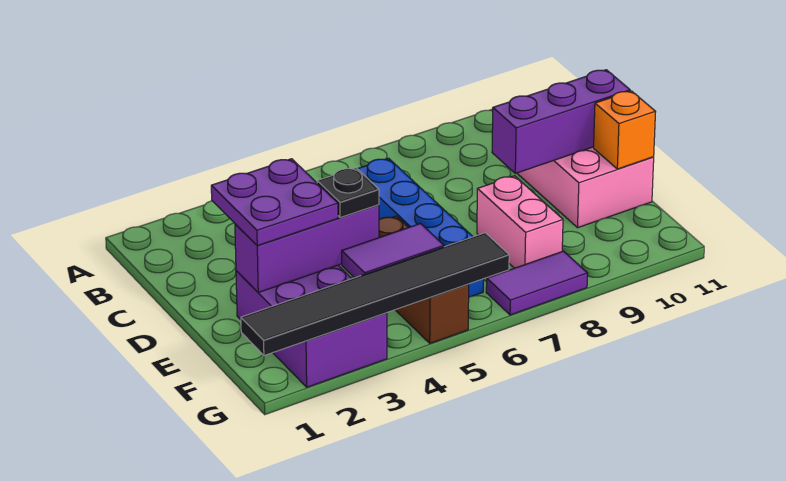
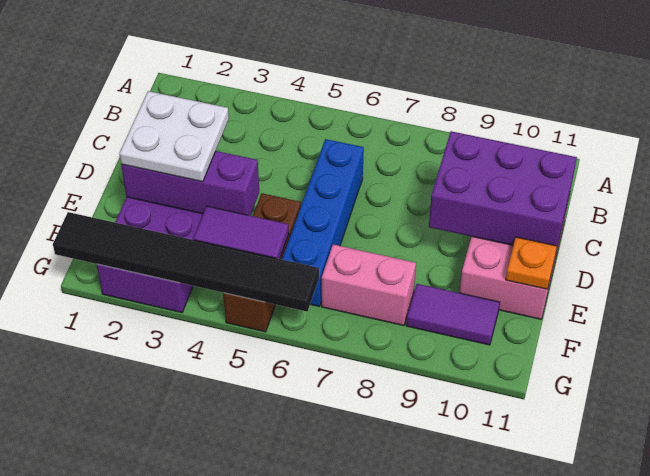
purple plate D2:E3 level 3 -> white plate D2:E3 level 3
purple brick D9:D11 level 2 -> purple brick C9:D11 level 2
black plate E4 level 3 -> none
pink brick E8:F8 level 1 -> pink brick F7:F8 level 1
orange brick E11 level 2 -> orange plate E11 level 2
purple tile G7:G8 level 1 -> purple tile F9:F10 level 1

